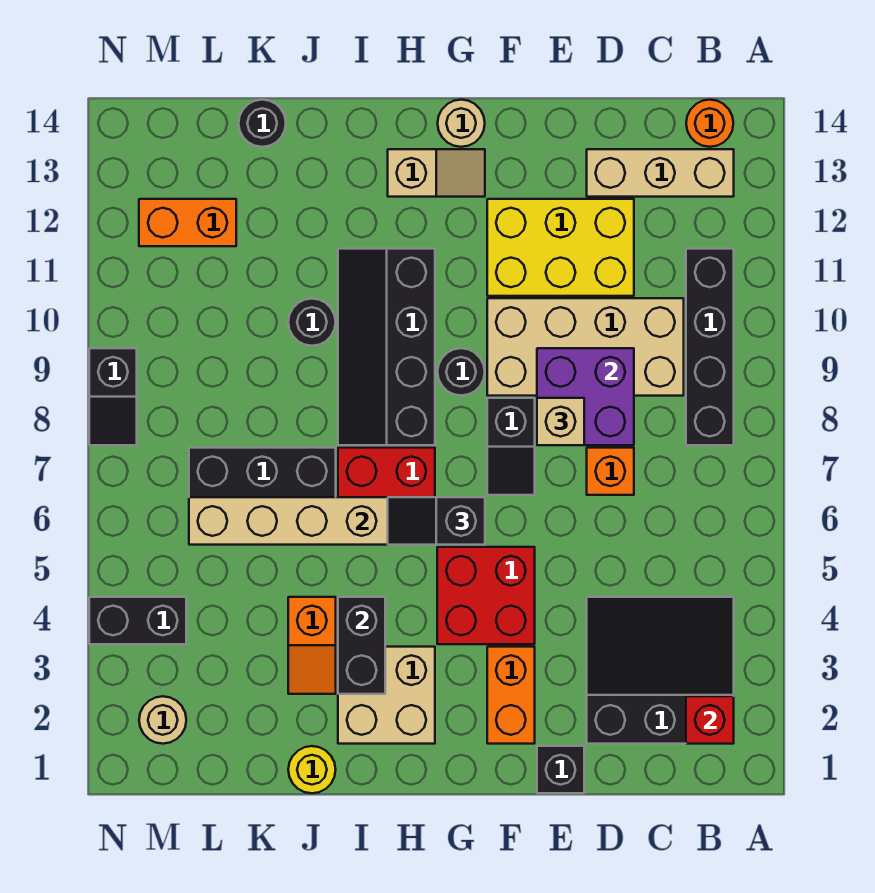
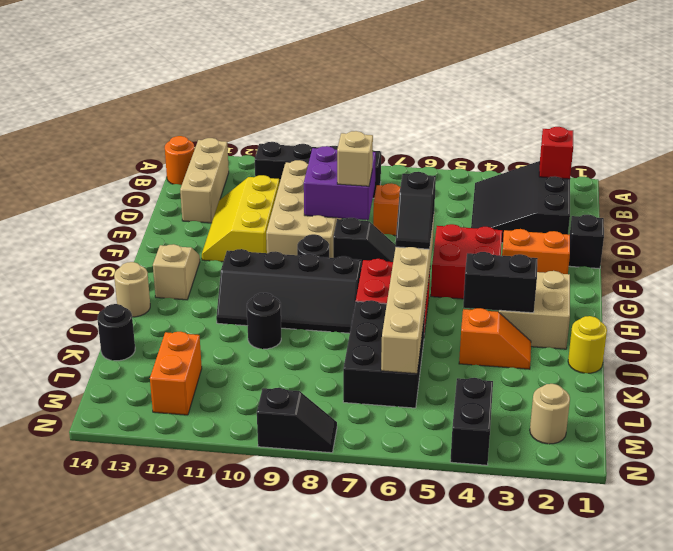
yellow brick D11:F12 level 1 -> yellow slope D11:F12 level 1 top 11
tan round brick G14 level 1 -> tan round brick I14 level 1

